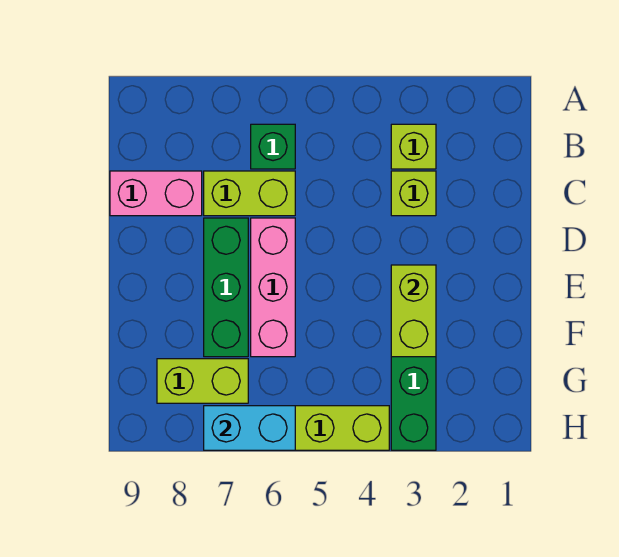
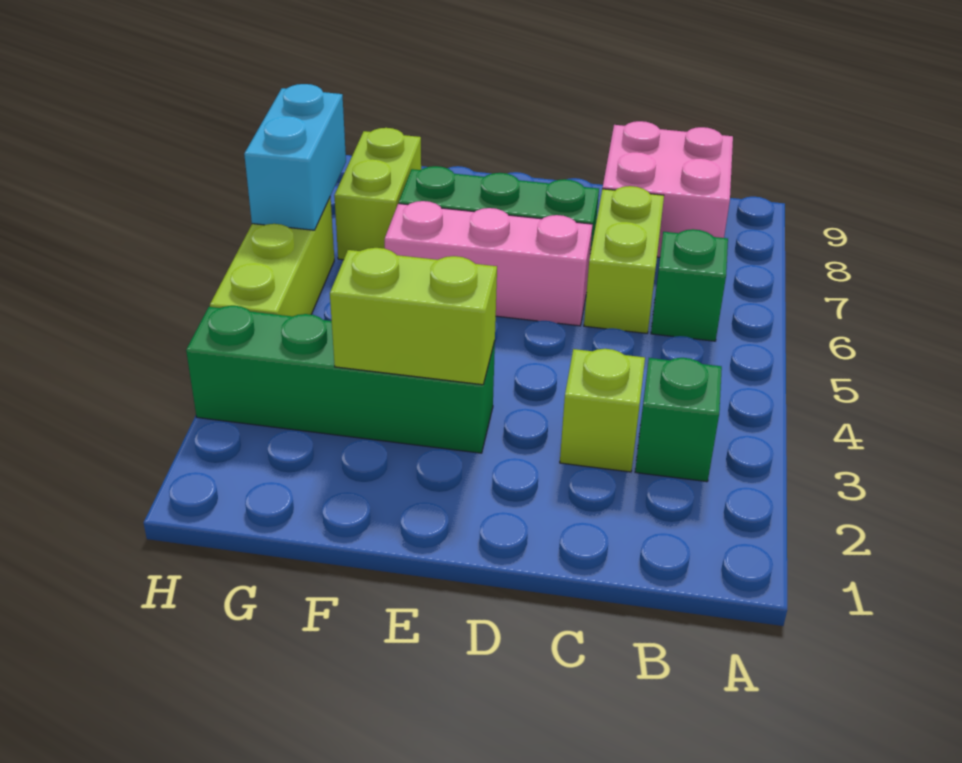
lime brick B3 level 1 -> green brick B3 level 1
pink brick C8:C9 level 1 -> pink brick B8:C9 level 1

